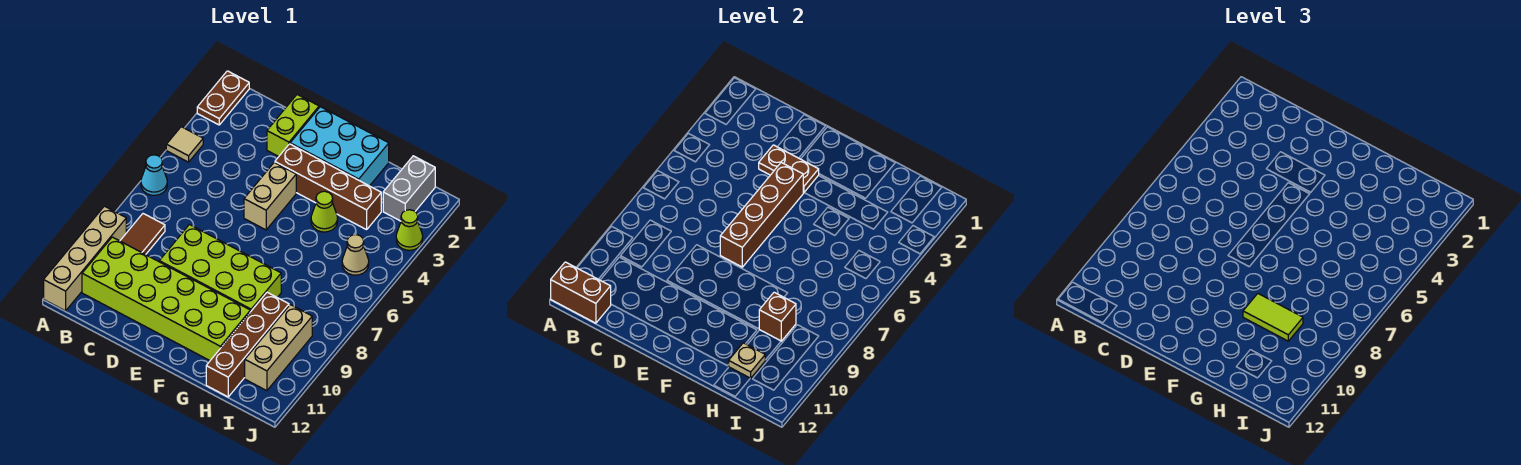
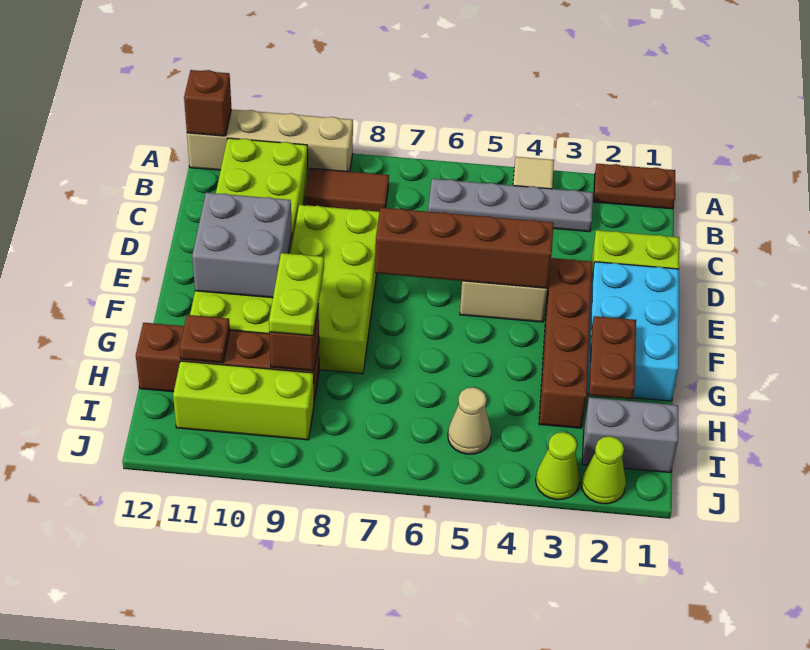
cyan cone A6 level 1 -> none
brown brick A12:B12 level 2 -> brown brick A12 level 2
none -> grey plate B3:B6 level 1
brown plate D3:E3 level 2 -> brown plate G2:H2 level 2
none -> grey brick E10:F11 level 2
lime cone G4 level 1 -> lime cone J2 level 1
lime tile G9:H9 level 3 -> lime plate G9:H9 level 3
tan plate H11 level 2 -> brown plate H11 level 2
tan brick I9:I11 level 1 -> lime brick I9:I11 level 1

